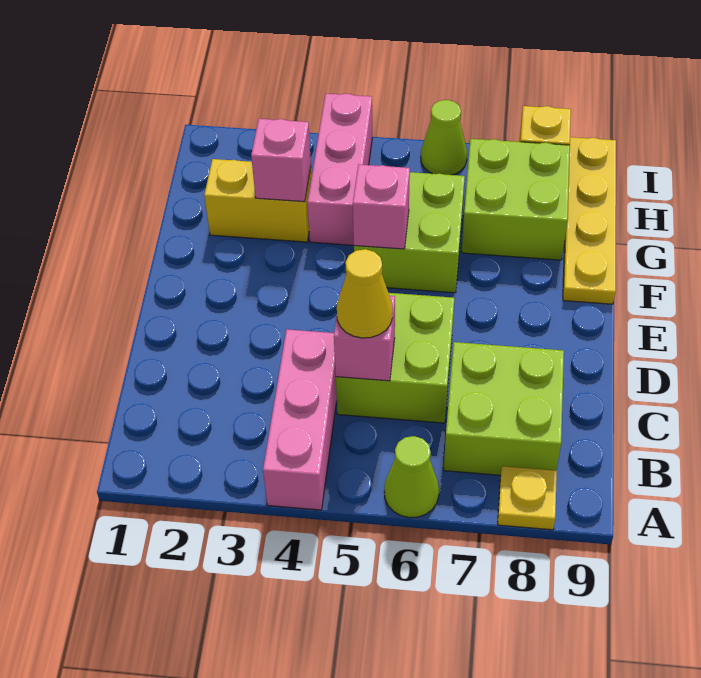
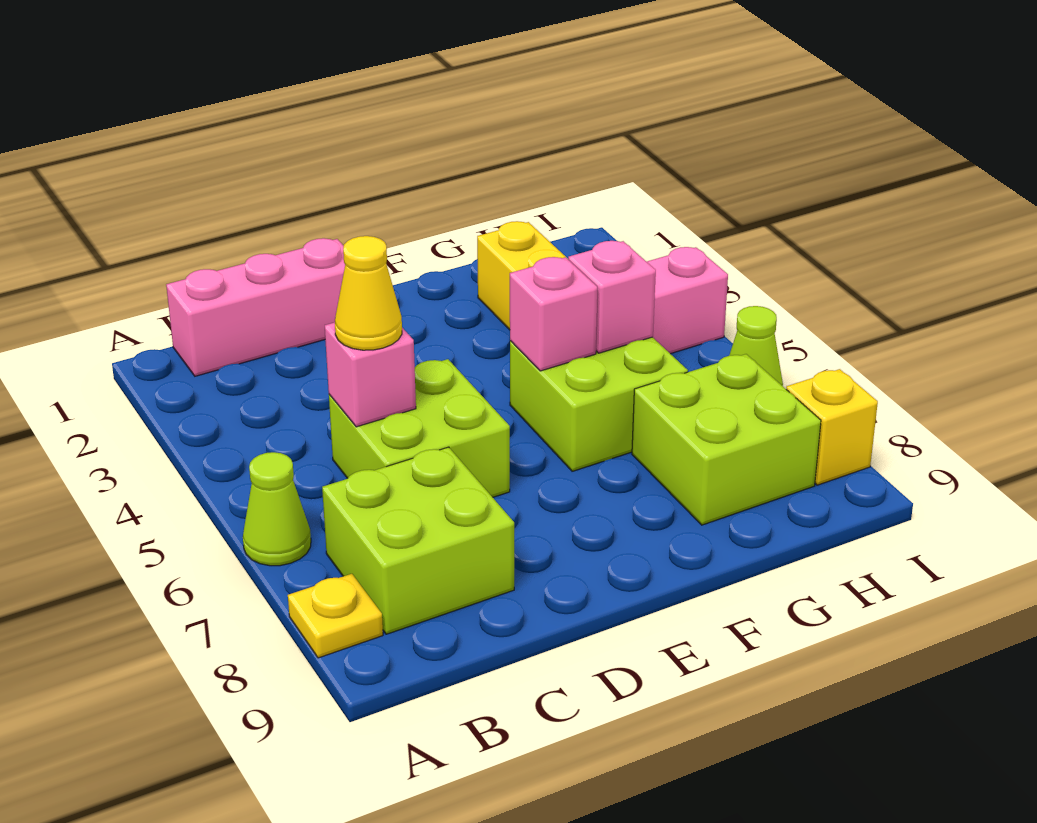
pink brick A4:C4 level 1 -> pink brick B1:D1 level 1
yellow plate F9:I9 level 1 -> none
pink brick G3 level 2 -> pink brick G5 level 2

